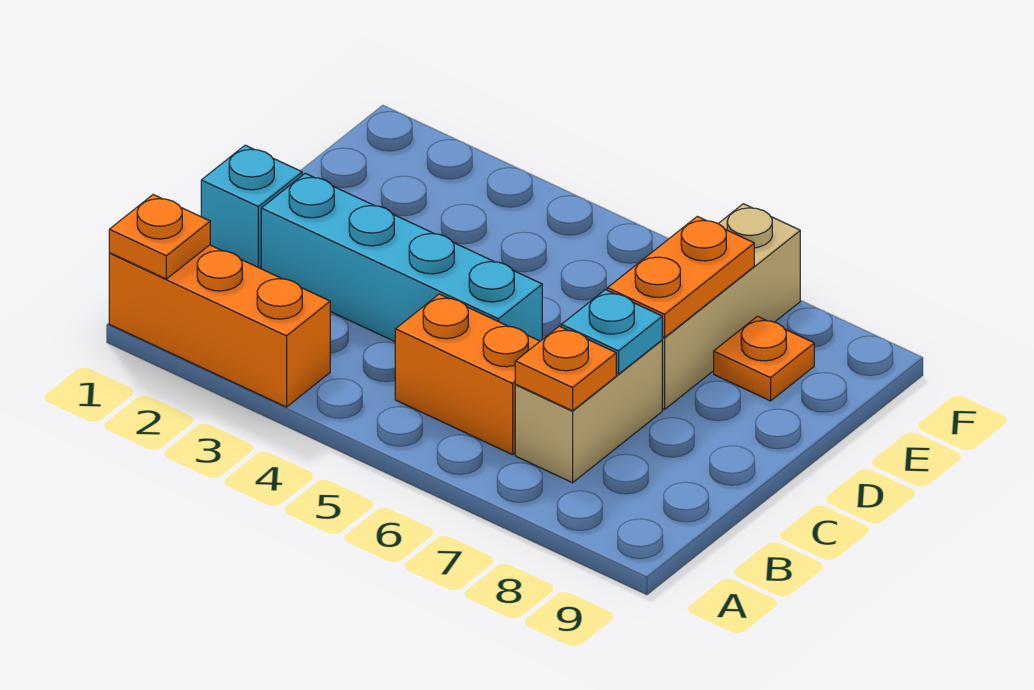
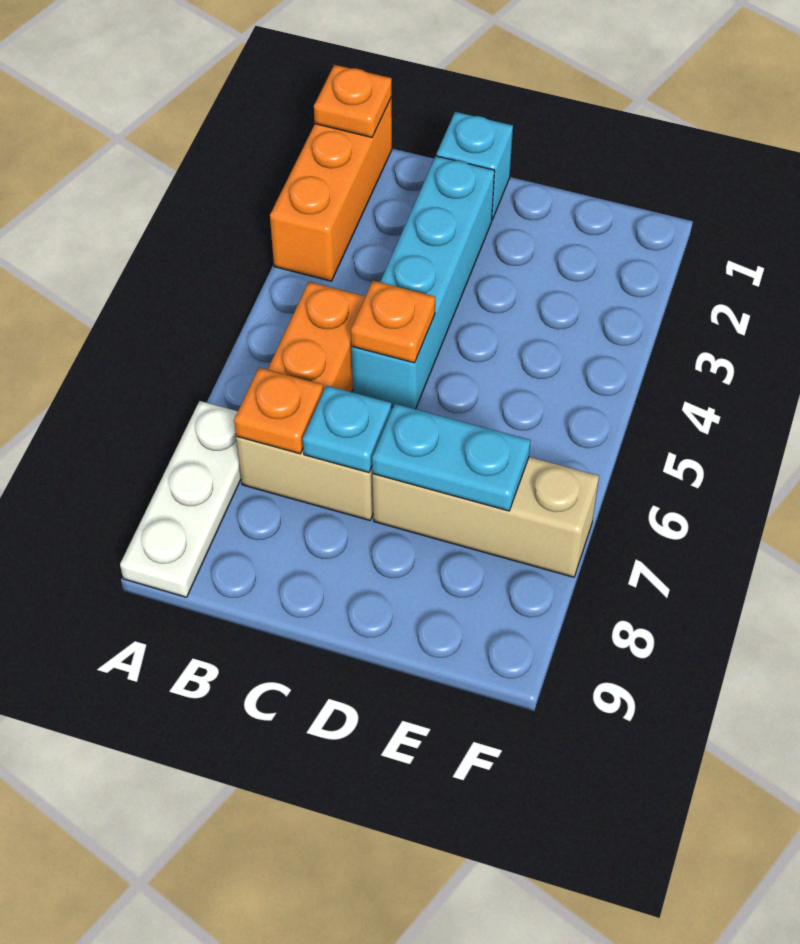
none -> white plate A7:A9 level 1
orange plate D7:E7 level 2 -> cyan plate D7:E7 level 2
orange plate E8 level 1 -> orange plate C5 level 2

